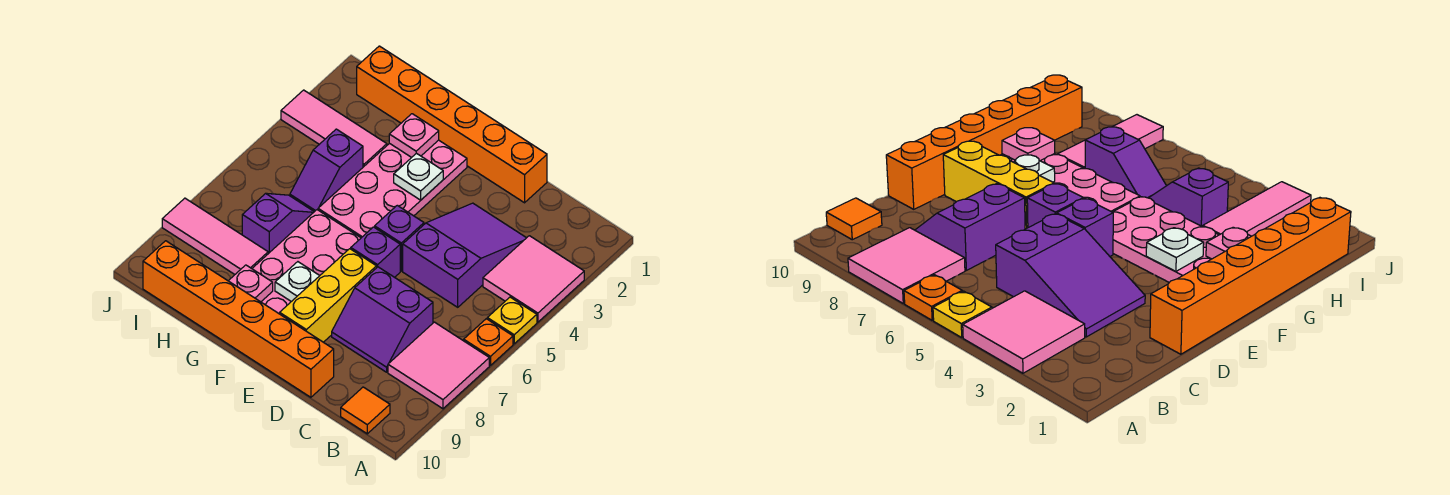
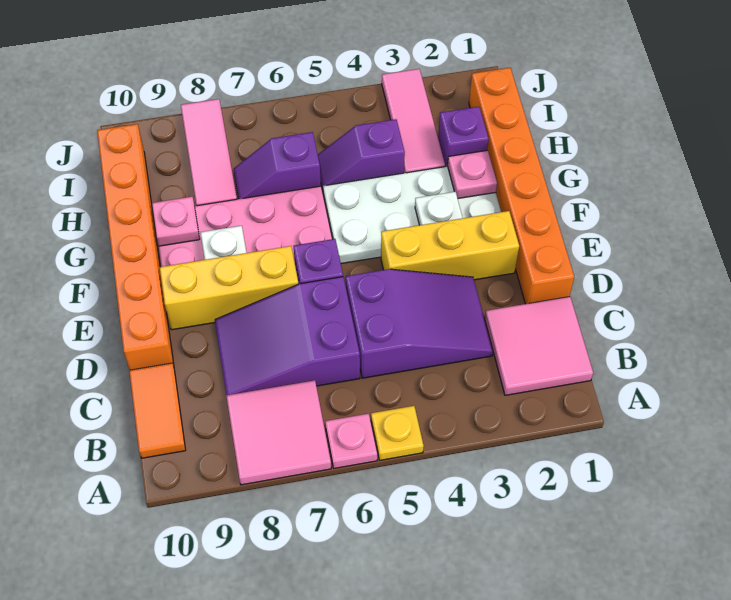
pink tile A3:B4 level 1 -> pink tile B1:C2 level 1
orange plate A6 level 1 -> pink plate A6 level 1
orange tile B10 level 1 -> orange tile B10:C10 level 1
purple slope C7:D8 level 1 top 7 -> purple slope C6:D8 level 1 top 6
none -> yellow brick E2:E4 level 1
purple brick E5 level 1 -> purple brick H2 level 1
pink plate F2:G5 level 1 -> white plate F2:G5 level 1
purple slope H6:H7 level 1 top 7 -> purple slope H6:H7 level 1 top 6

